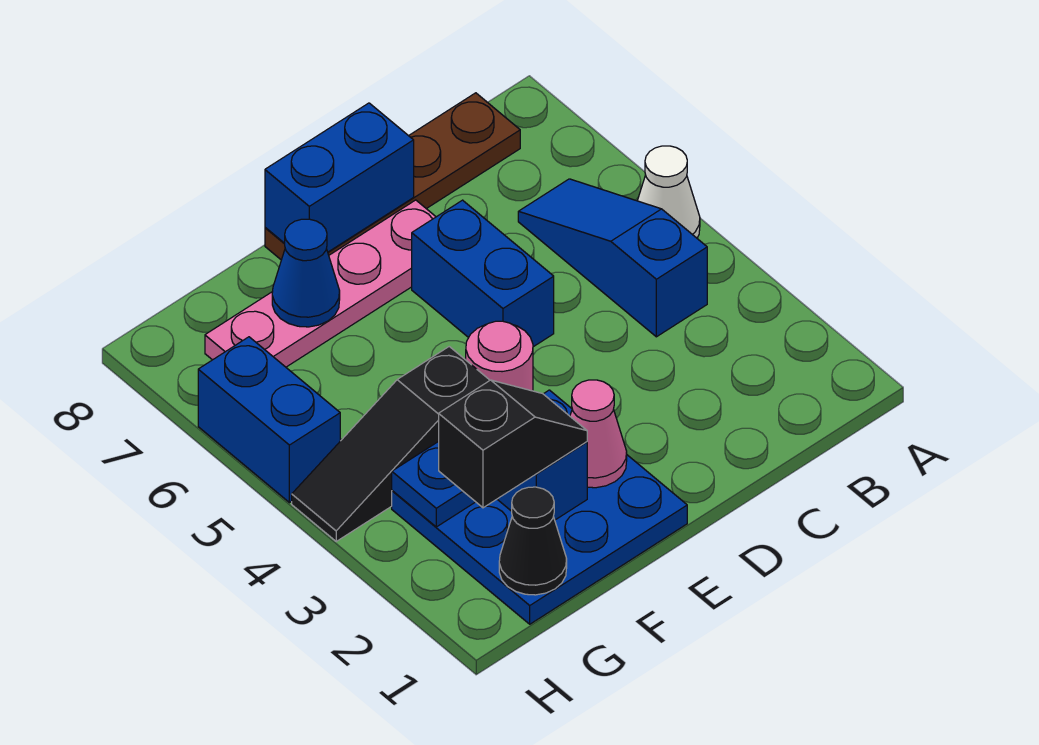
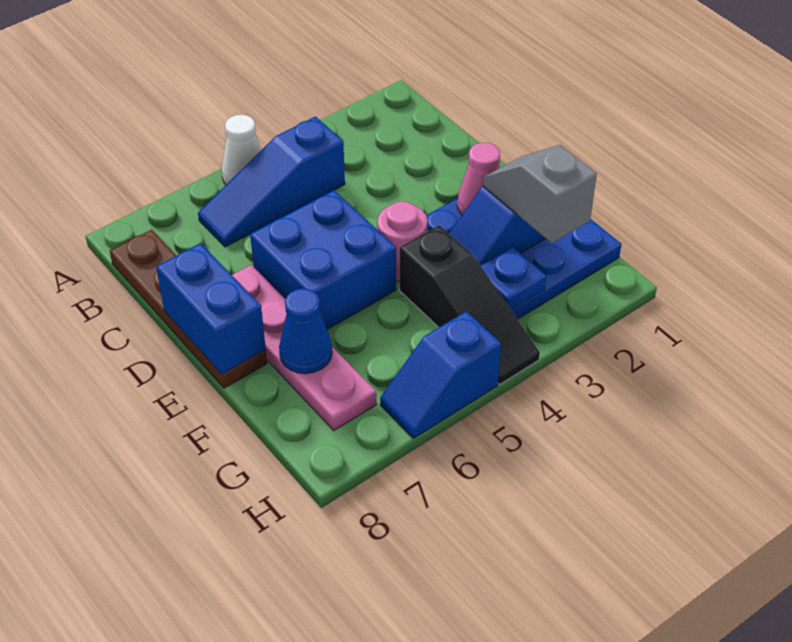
blue brick D5:D6 level 1 -> blue brick D5:E6 level 1
black slope F2:G2 level 3 top G -> grey slope F2:G2 level 3 top G
black cone G1 level 2 -> none
blue brick H5:H6 level 1 -> blue slope H5:H6 level 1 top 5

